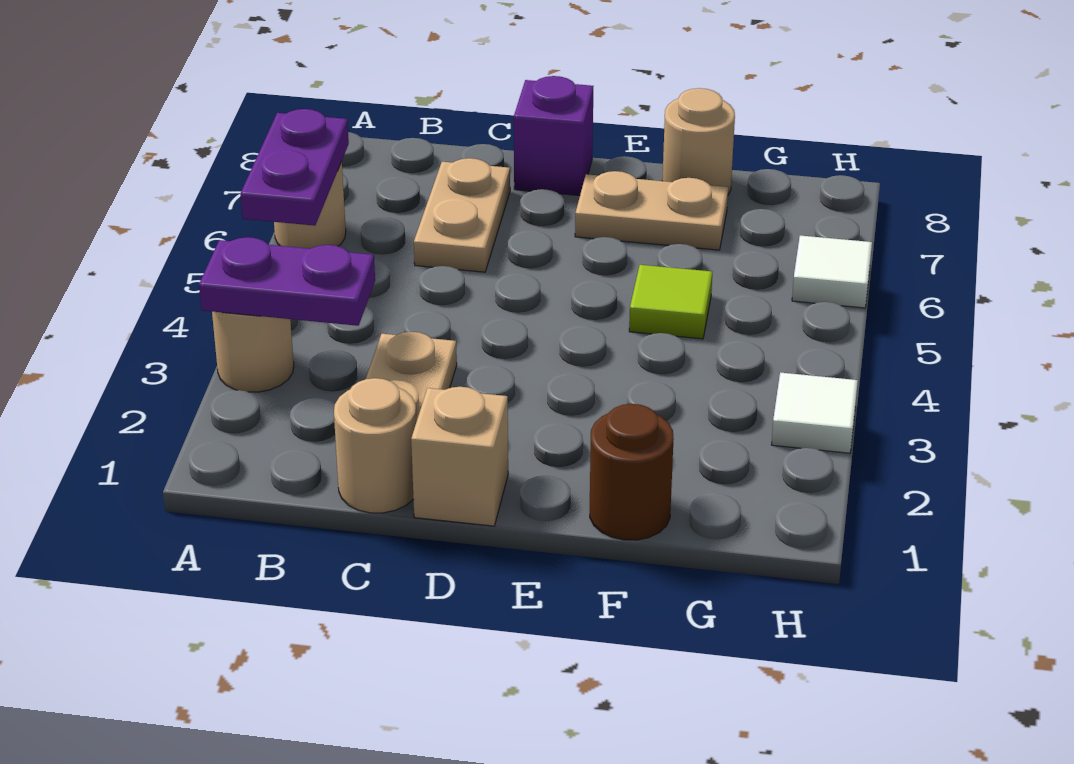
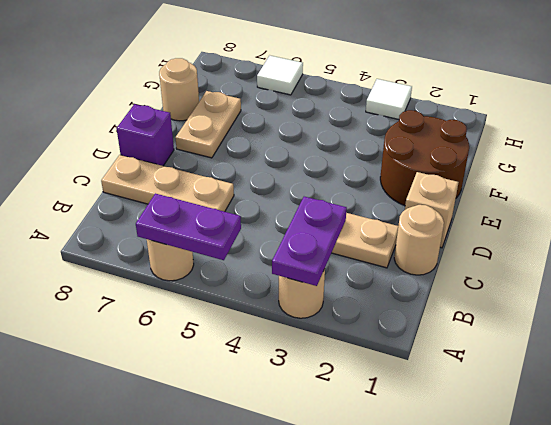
tan plate C6:C7 level 1 -> tan plate C6:C8 level 1
brown round brick F1 level 1 -> brown round brick E1:F2 level 1
lime tile F5 level 1 -> none

